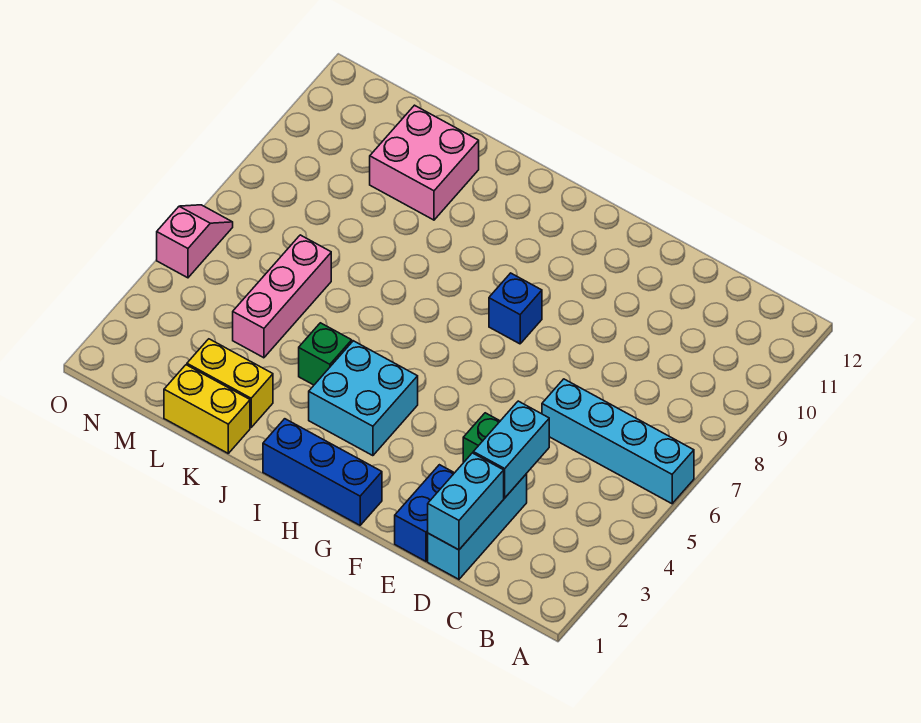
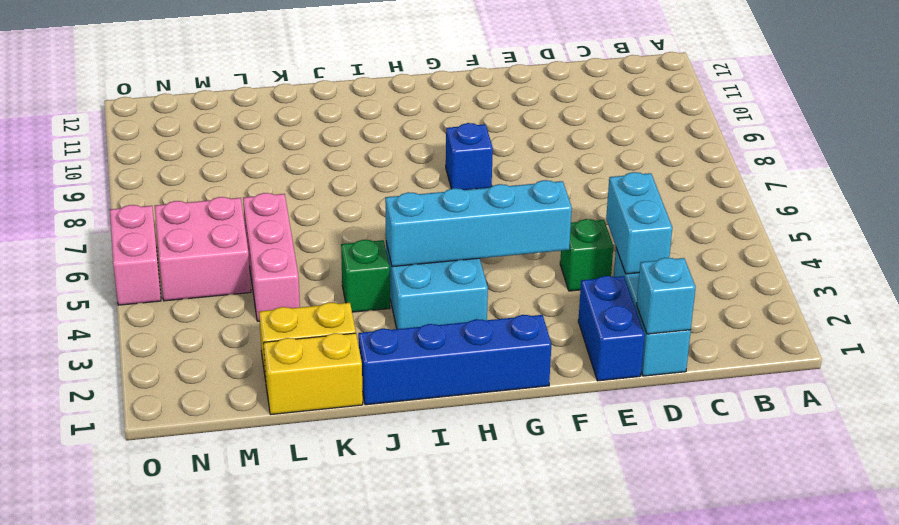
cyan brick A6:D6 level 1 -> cyan brick F4:I4 level 2
cyan brick D1:D2 level 2 -> cyan brick D1 level 2
blue brick G1:I1 level 1 -> blue brick G1:J1 level 1
pink brick K10:L11 level 1 -> pink brick M5:N6 level 1
pink slope O5:O6 level 1 top 5 -> pink brick O5:O6 level 1

